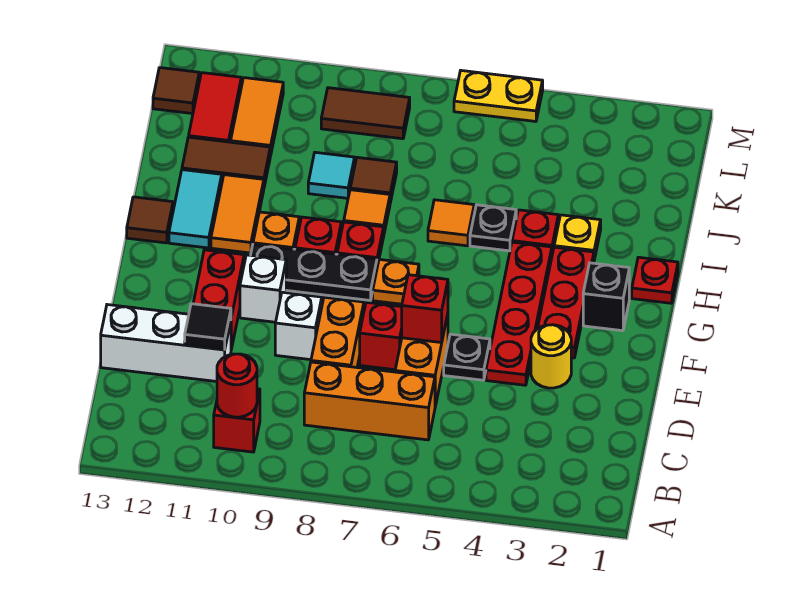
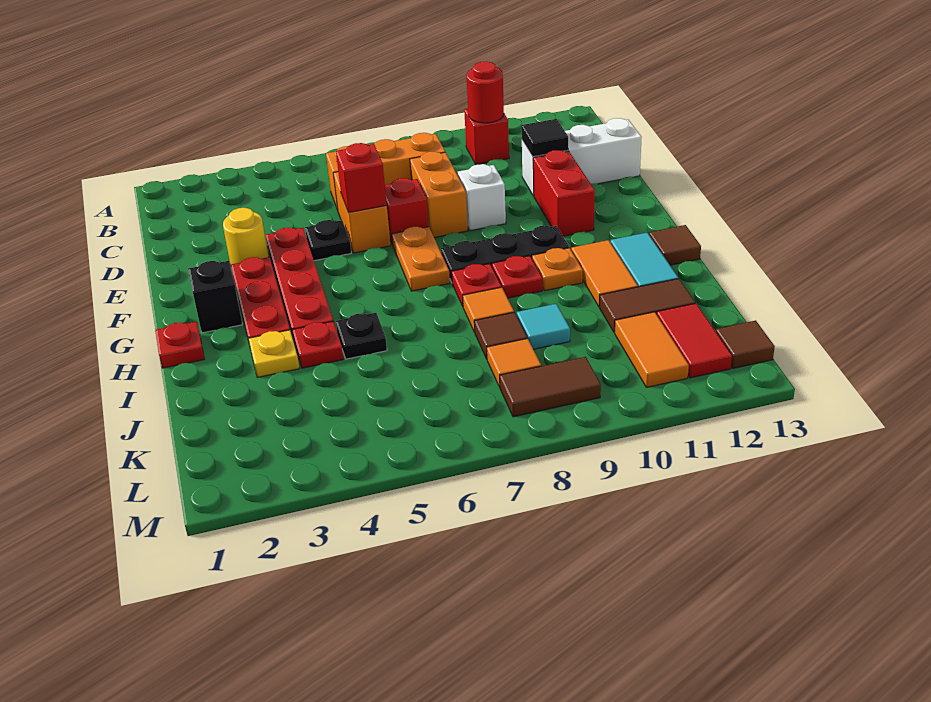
white brick F10 level 1 -> none
orange plate G7 level 1 -> orange plate F7:G7 level 1
orange tile I6 level 1 -> orange tile K8 level 1
yellow plate M5:M6 level 1 -> none

